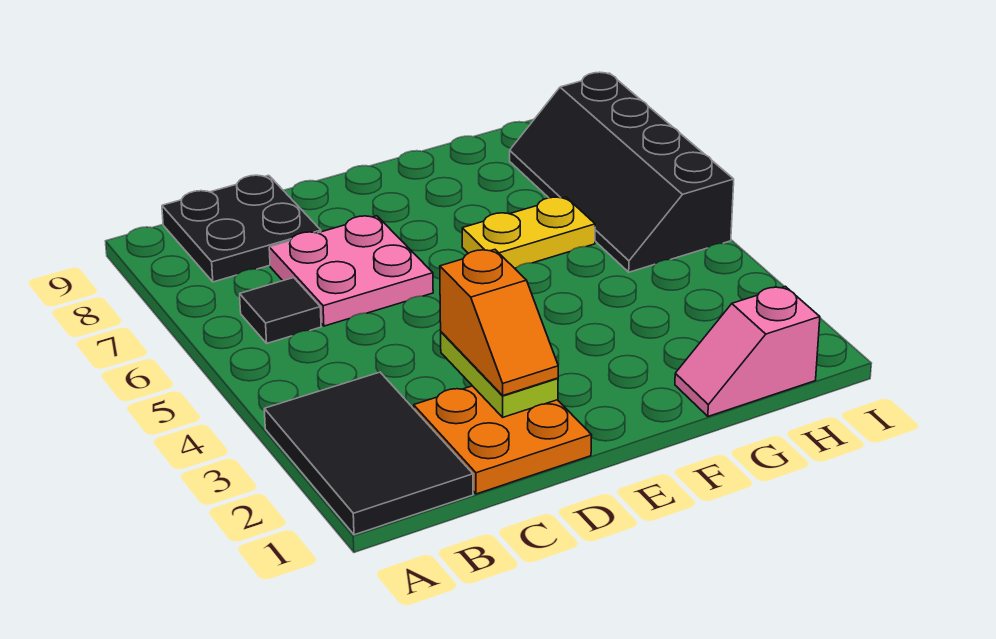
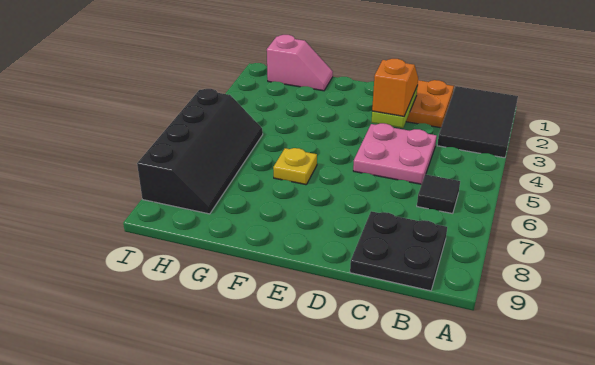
pink plate C6:D7 level 1 -> pink plate C4:D5 level 1
yellow plate F6:G6 level 1 -> yellow plate F6 level 1

